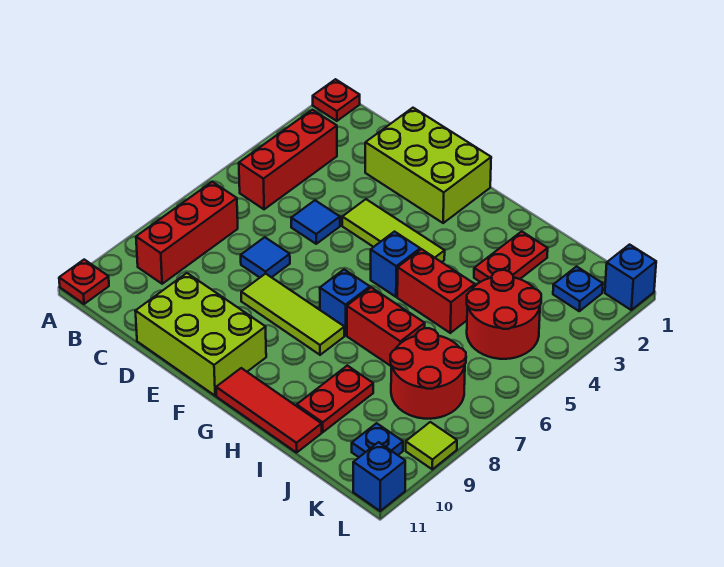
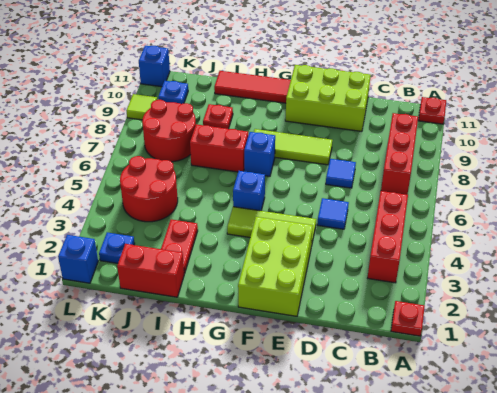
lime brick D1:F2 level 1 -> lime brick E1:F3 level 1
red brick H5:I5 level 1 -> red brick I1:J1 level 1
red plate I9:I10 level 1 -> red plate I9 level 1

